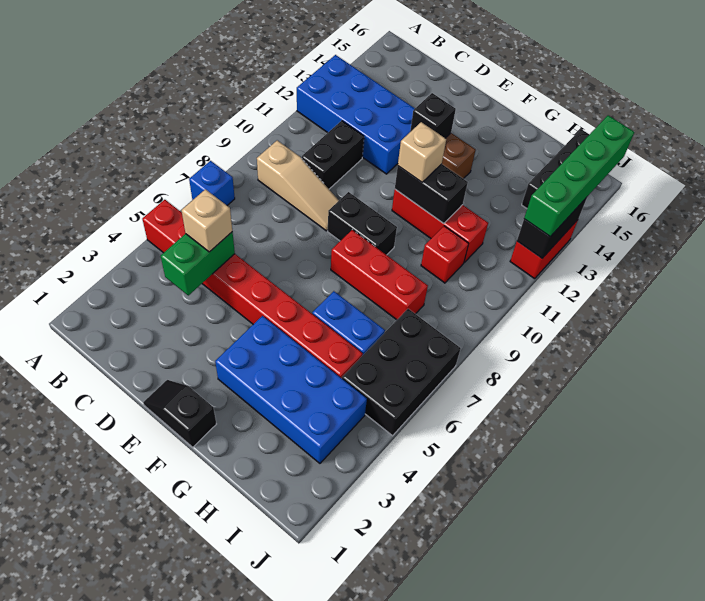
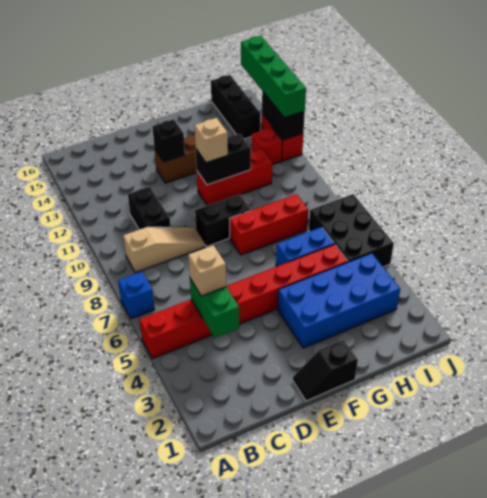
blue brick A12:D13 level 1 -> none
red brick H10 level 1 -> red brick I12 level 1

